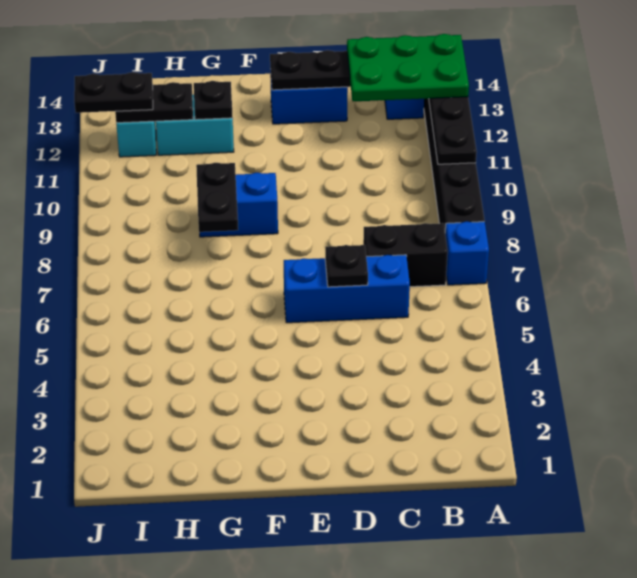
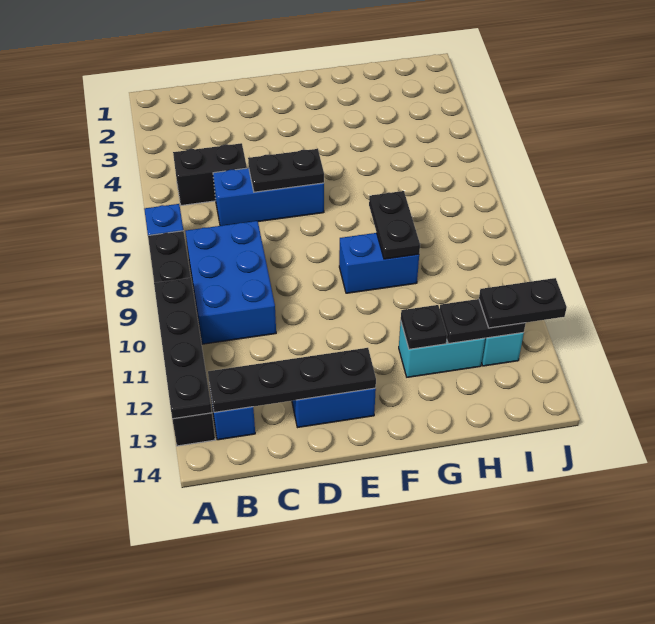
green plate A12:C13 level 3 -> none
black brick B7:C7 level 1 -> black brick B5:C5 level 1
none -> blue brick B8:C10 level 1
black plate D6 level 2 -> black plate D6:E6 level 2

